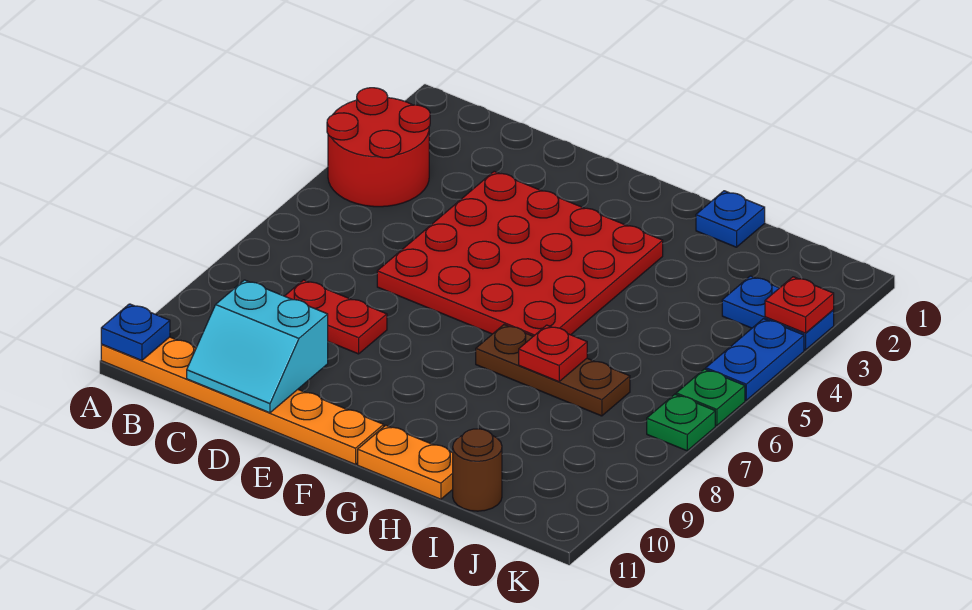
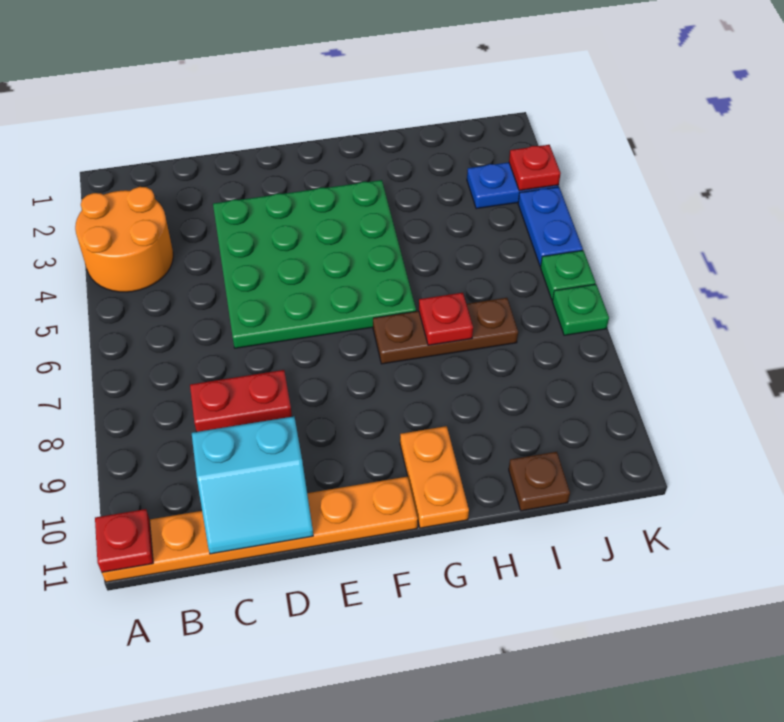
red round brick A3:B4 level 1 -> orange round brick A3:B4 level 1
blue plate A11 level 2 -> red plate A11 level 2
red plate D3:G6 level 1 -> green plate D3:G6 level 1
orange plate G11:H11 level 1 -> orange plate G10:G11 level 1
blue plate H1 level 1 -> none
brown round brick I11 level 1 -> brown plate I11 level 1

